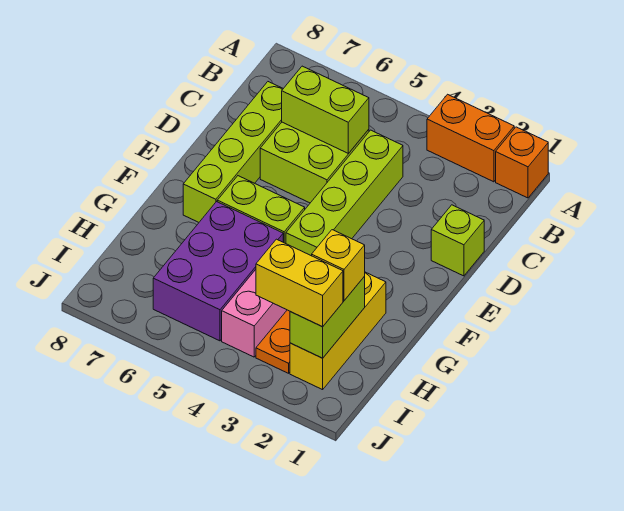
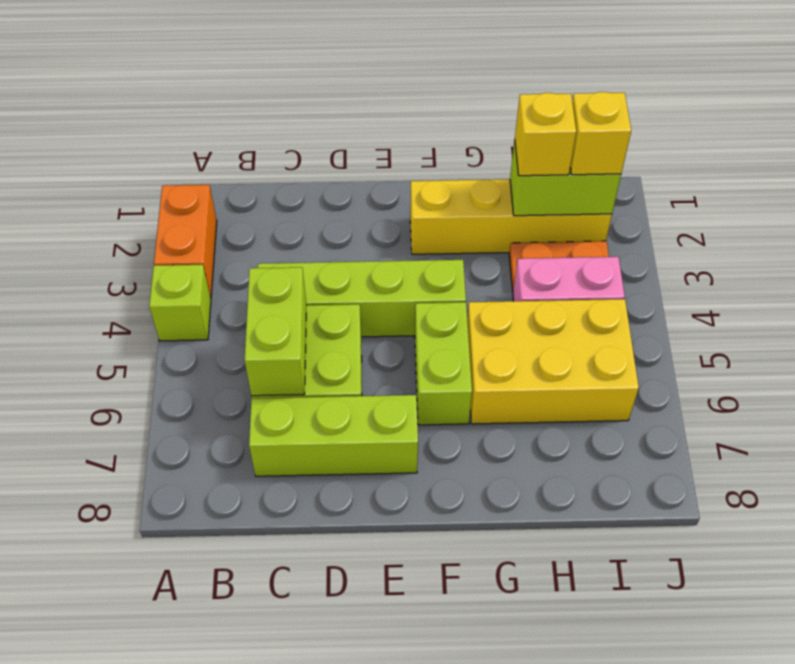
orange brick A1 level 1 -> none
lime brick C7:F7 level 1 -> lime brick C7:E7 level 1
lime brick D1 level 1 -> lime brick A4 level 1
yellow brick G2:I2 level 1 -> yellow brick F2:I2 level 1
purple brick G5:I6 level 1 -> yellow brick G5:I6 level 1
yellow brick I2:I3 level 3 -> yellow brick I2 level 3

